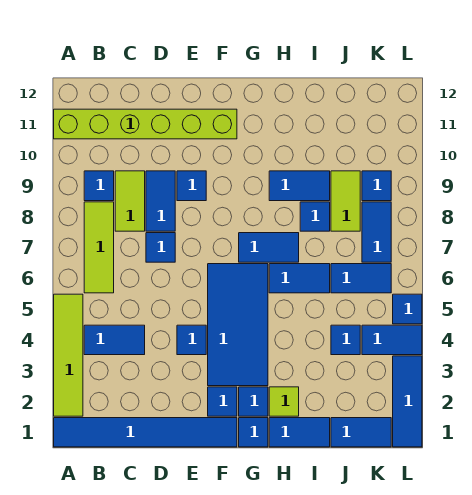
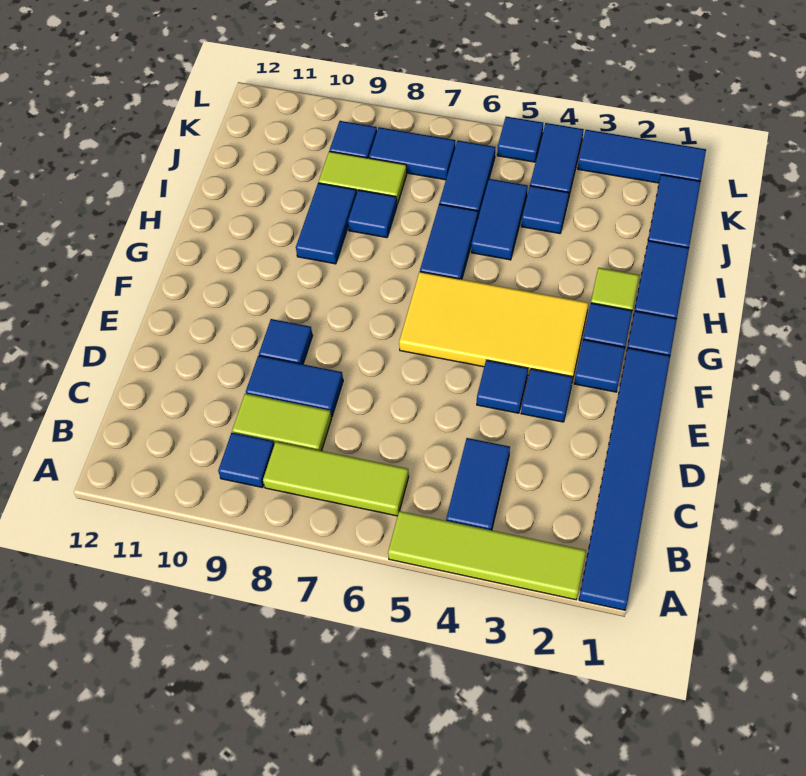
lime brick A11:F11 level 1 -> none
blue tile D7 level 1 -> blue tile E3 level 1
blue tile F3:G6 level 1 -> yellow tile F3:G6 level 1
blue tile G7:H7 level 1 -> blue tile I5:J5 level 1

